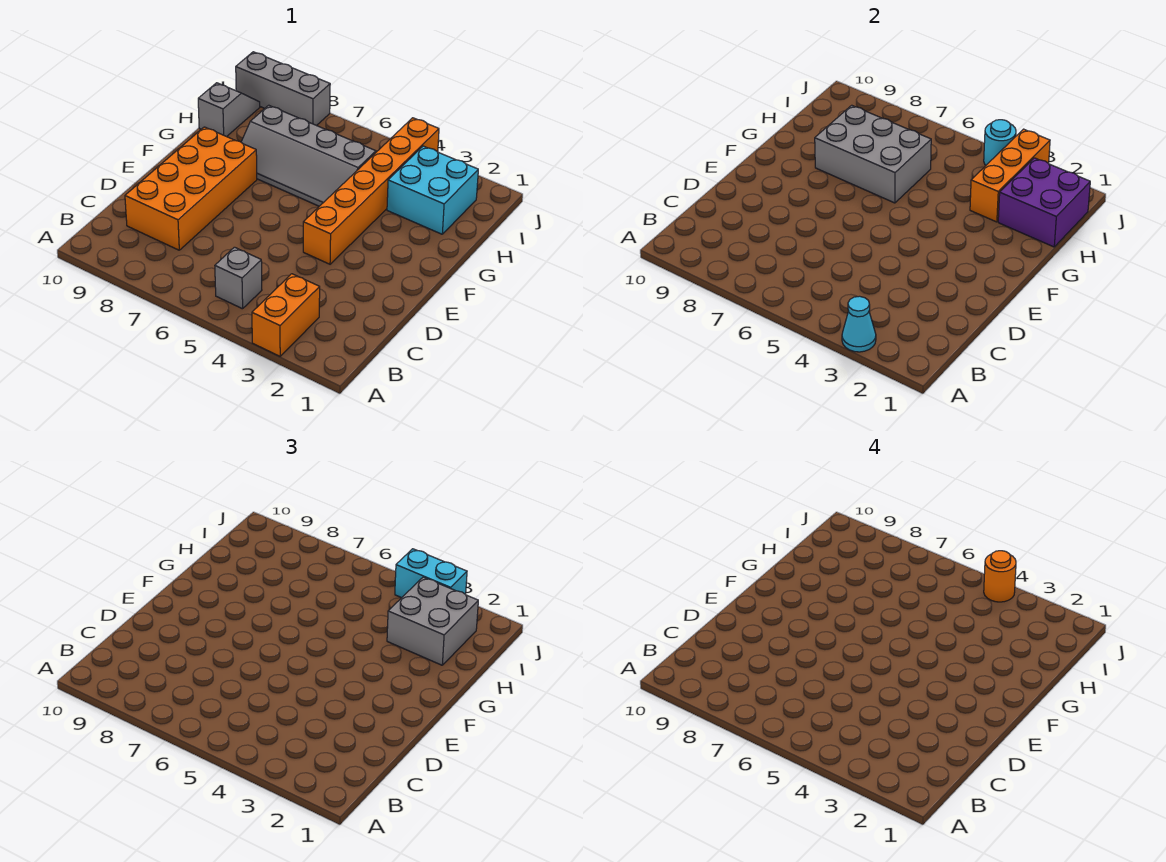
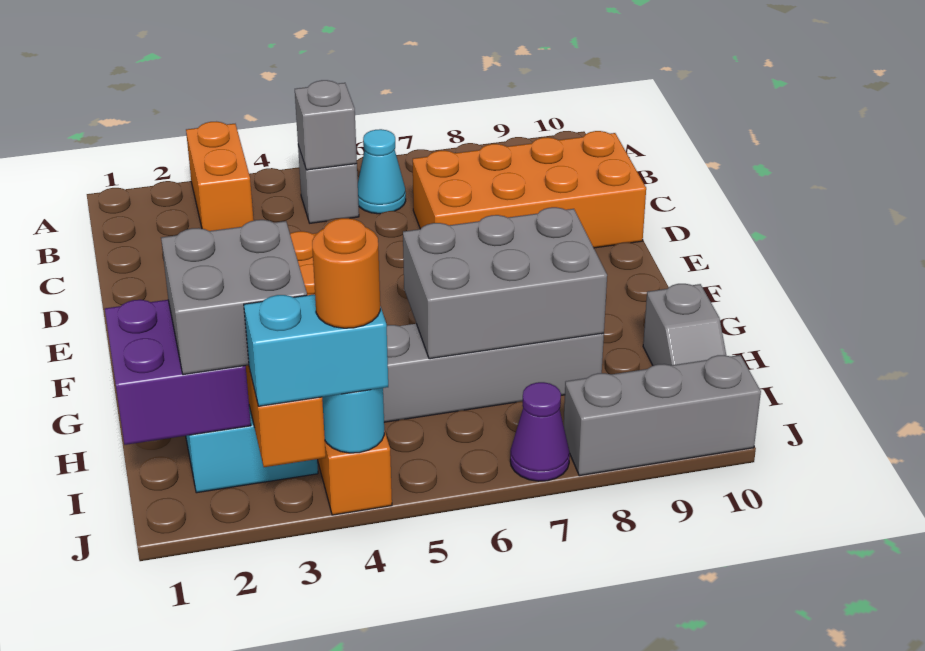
cyan cone A3 level 2 -> cyan cone B6 level 1
none -> grey brick B5 level 2
orange brick C8:F9 level 1 -> orange brick C7:D10 level 1
none -> purple cone J7 level 1

